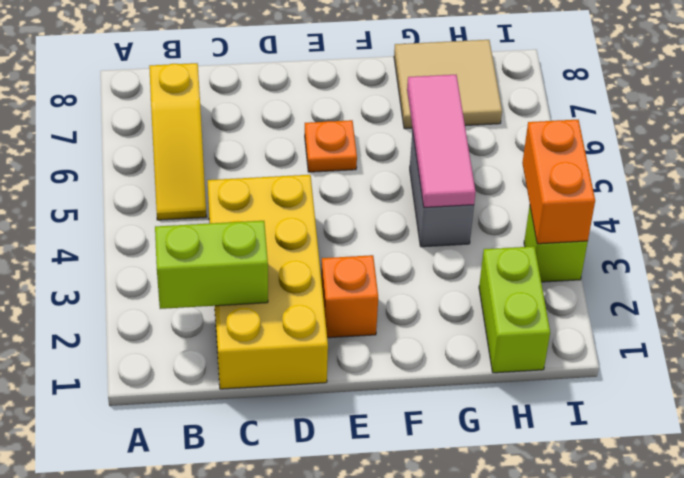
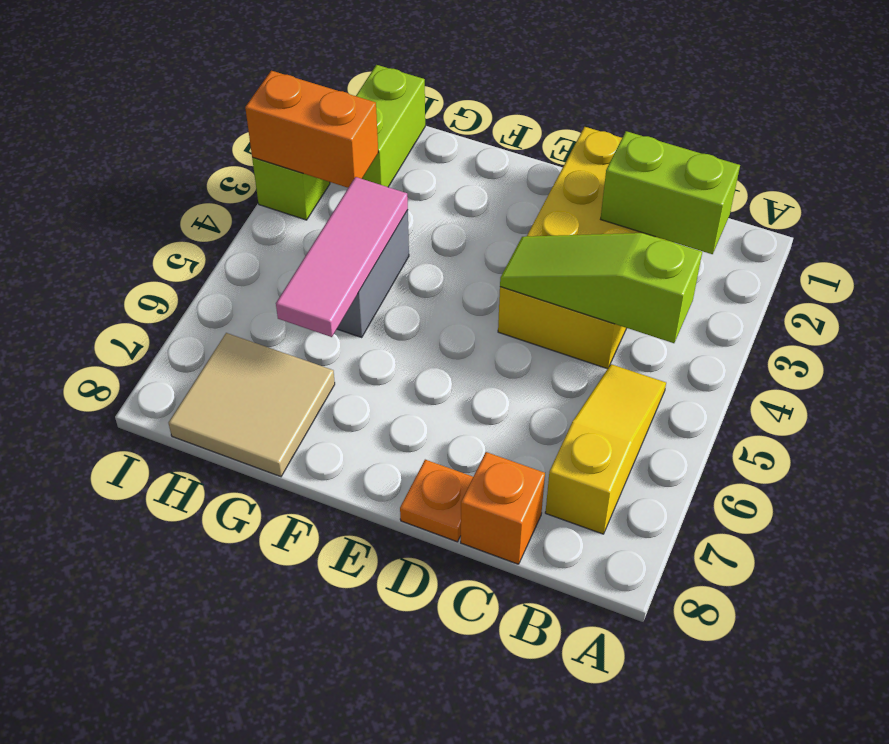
none -> lime slope B4:D4 level 2 top B
orange brick E2 level 1 -> orange brick C8 level 1
orange plate E6 level 1 -> orange plate D8 level 1
orange brick I3:I4 level 2 -> orange brick H3:I3 level 2

